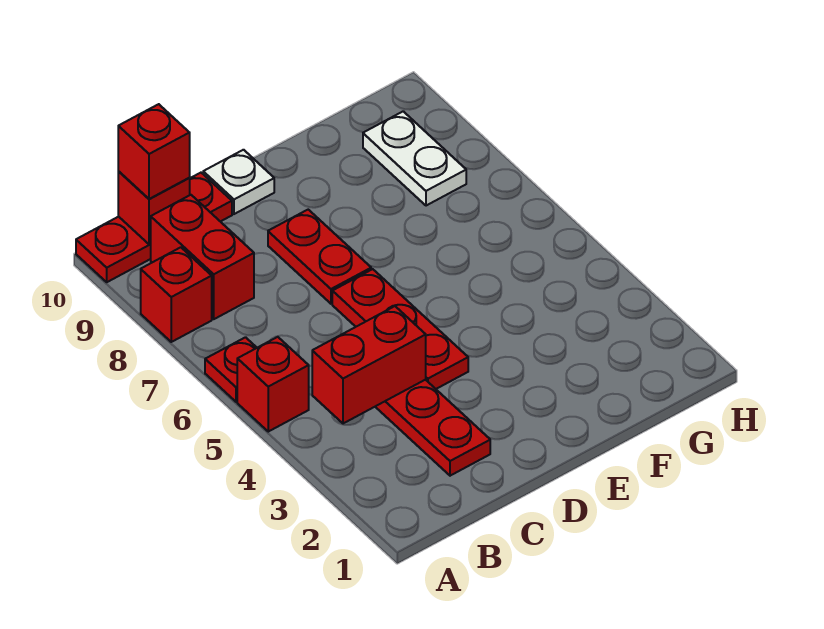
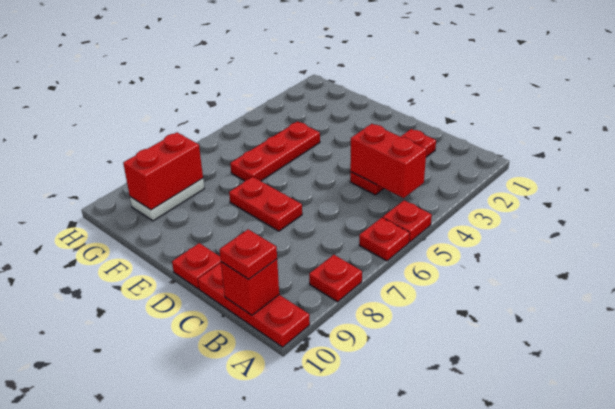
red brick A5 level 1 -> red plate A5 level 1
red brick A8 level 1 -> red plate A8 level 1
red brick B8:B9 level 1 -> red brick G8:G9 level 2
red brick B10 level 3 -> red plate B10 level 3
red plate D4:D6 level 1 -> red plate F4:F6 level 1
red plate D7:D8 level 1 -> red plate D7:E7 level 1
white plate D10 level 1 -> red plate D10 level 1

